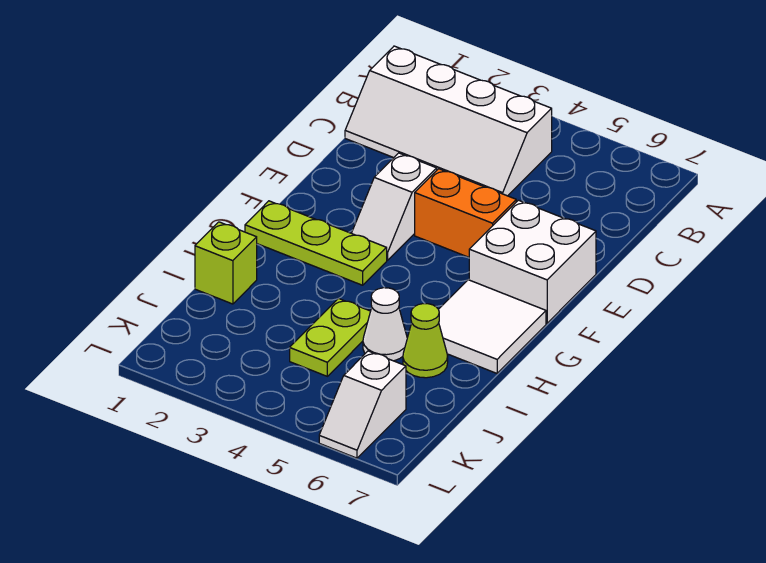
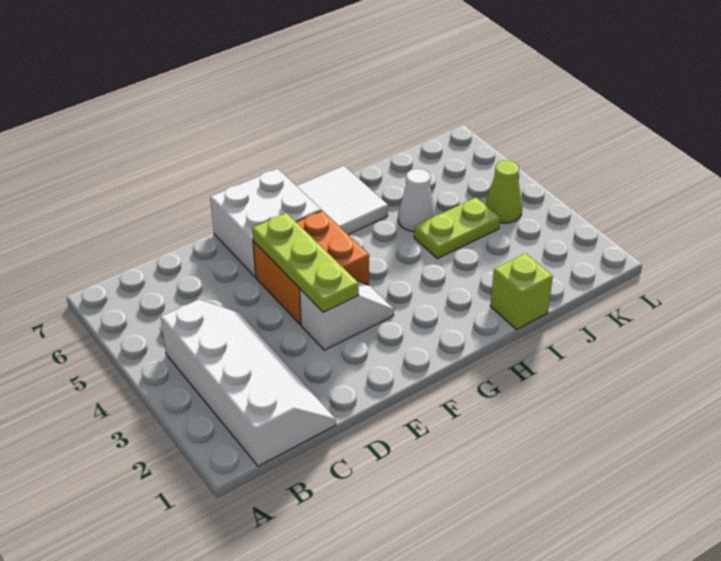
orange brick E4:E5 level 1 -> orange brick E4:F5 level 1
lime plate G1:G3 level 1 -> lime plate E3:E5 level 2
lime cone I6 level 1 -> lime cone K4 level 1
white slope K6:L6 level 1 top K -> none

